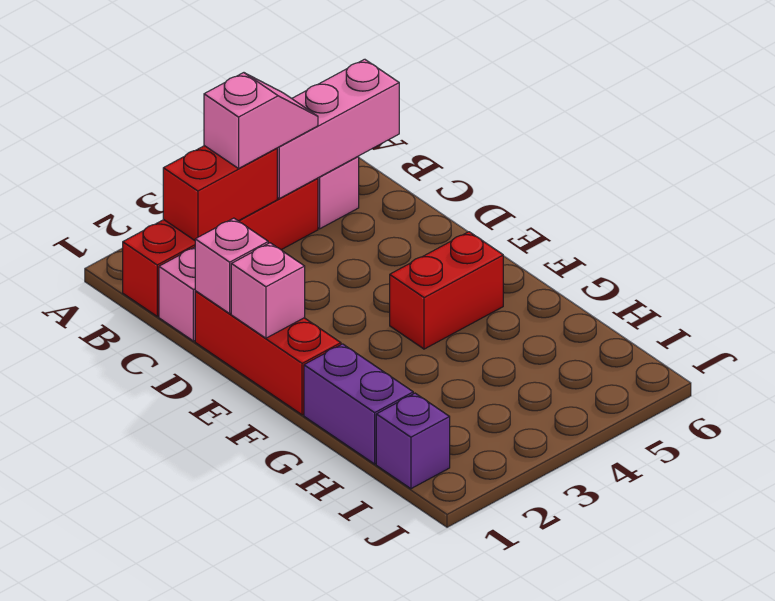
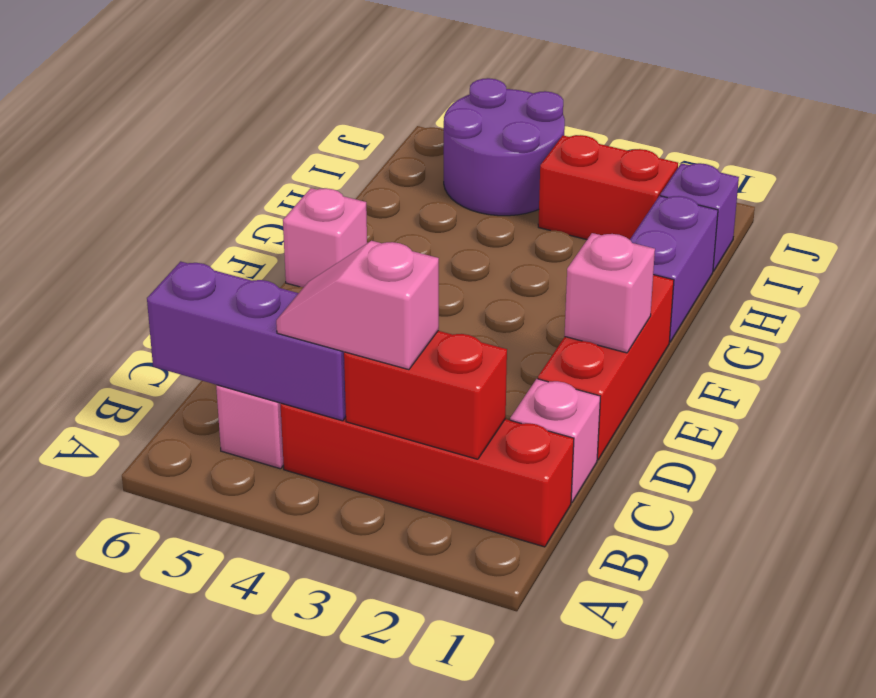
pink brick B4:B6 level 2 -> purple brick B4:B6 level 2
pink brick D1 level 2 -> pink brick F6 level 1
red brick F4:F5 level 1 -> red brick I2:I3 level 1
none -> purple round brick I4:J5 level 1

